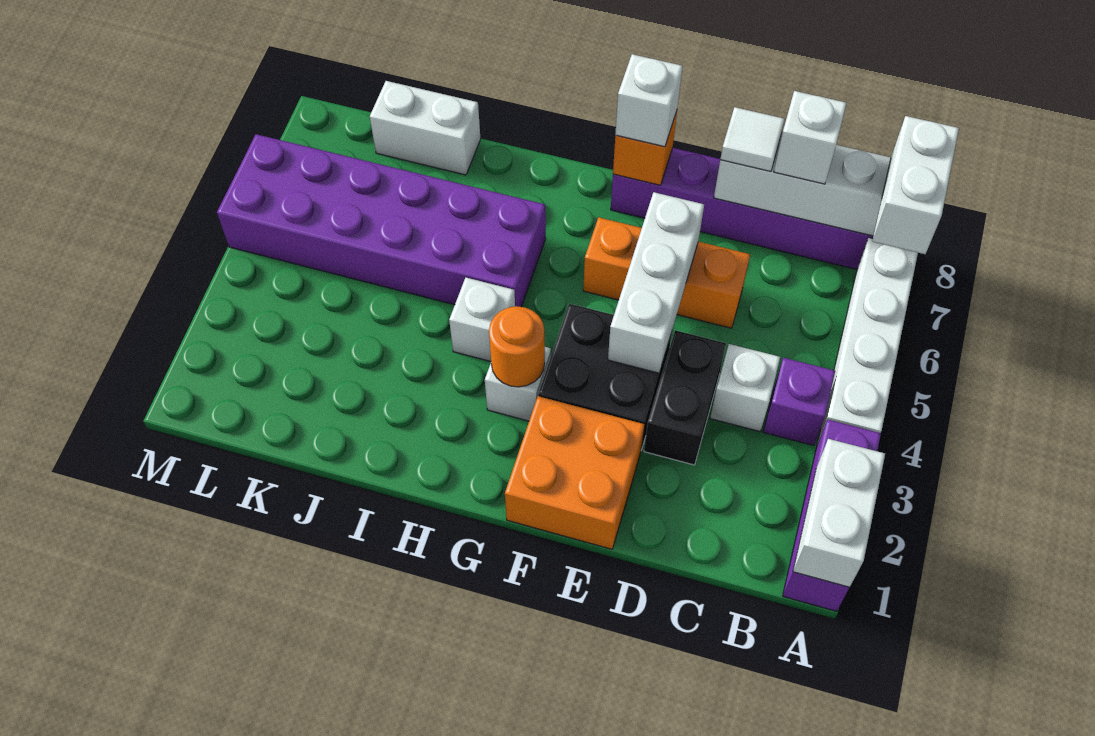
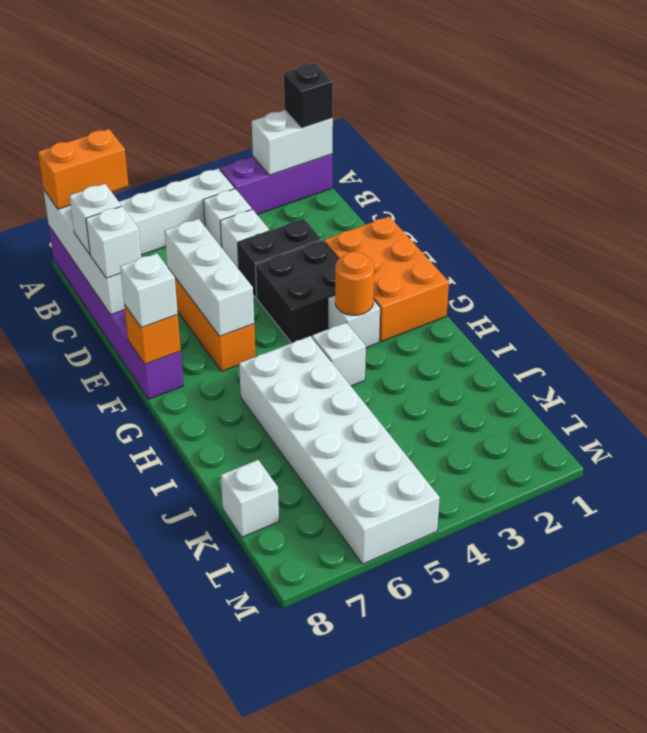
none -> black brick A1 level 3
white brick A7:A8 level 3 -> orange brick A7:A8 level 3
purple brick B4 level 1 -> white brick B4 level 1
white tile D8 level 3 -> white brick D8 level 3
orange brick E1:F2 level 1 -> orange brick E1:G2 level 1
white brick E4:E6 level 2 -> white brick D6:F6 level 2
purple brick H5:M6 level 1 -> white brick H5:M6 level 1
white brick J8:K8 level 1 -> white brick K8 level 1

